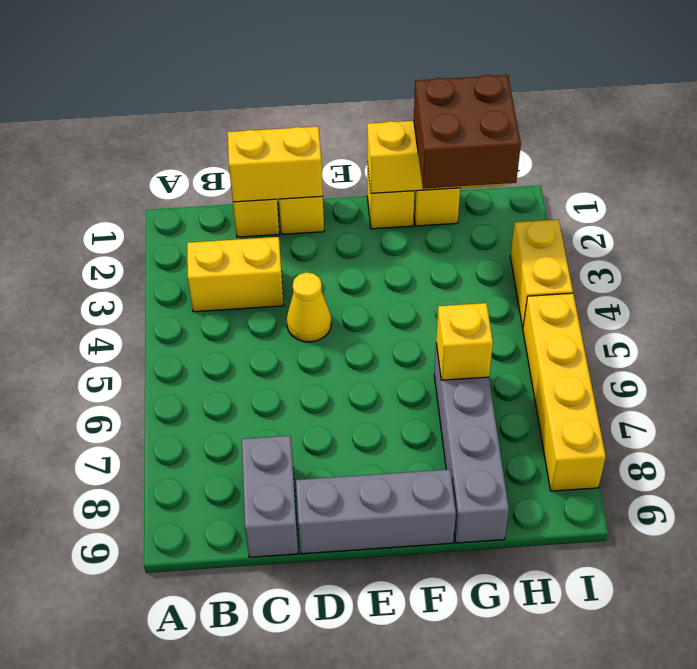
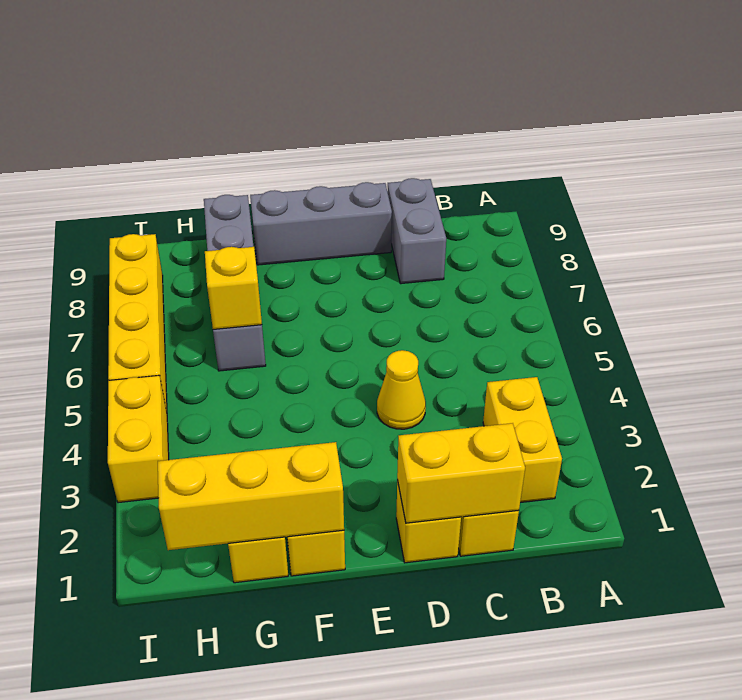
yellow brick B3:C3 level 1 -> yellow brick B2:B3 level 1
brown brick G1:H2 level 3 -> none

